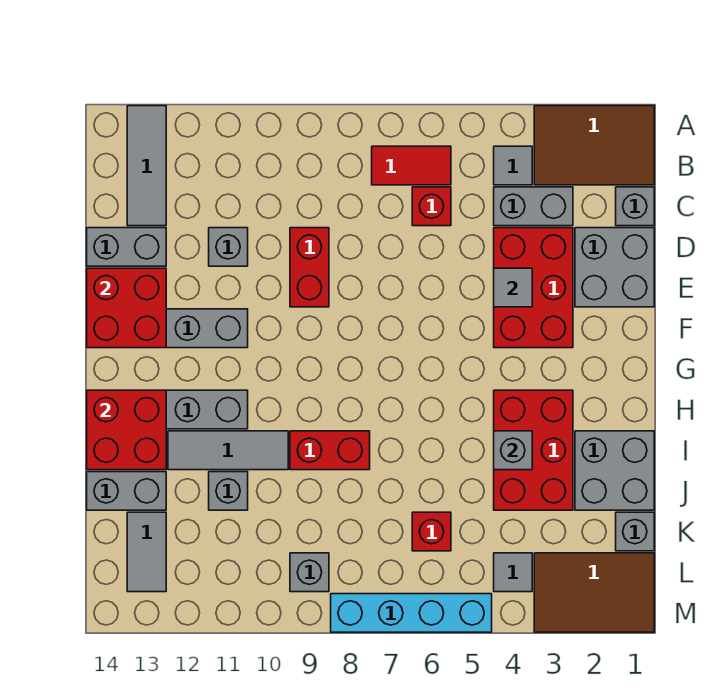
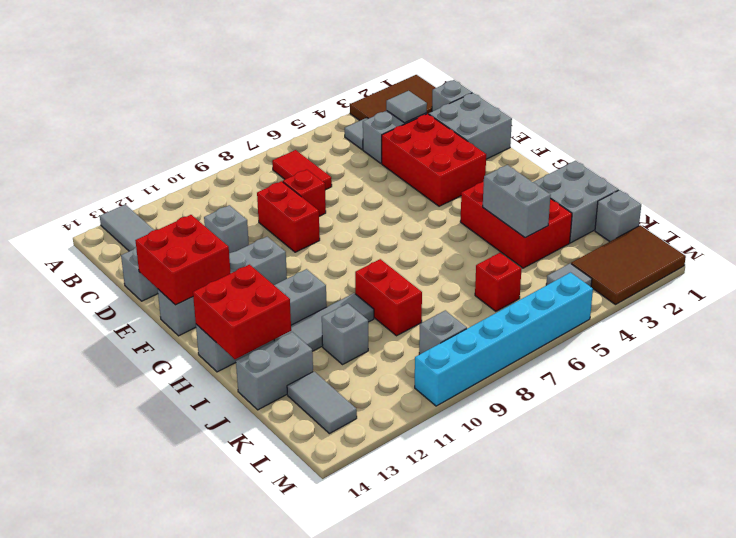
red tile B6:B7 level 1 -> red tile B7:C7 level 1
red brick C6 level 1 -> red brick D8 level 1
grey tile E4 level 2 -> grey tile C3 level 2
grey brick I4 level 2 -> grey brick I4:J4 level 2
red brick I8:I9 level 1 -> red brick I9:J9 level 1
cyan brick M5:M8 level 1 -> cyan brick M5:M10 level 1

